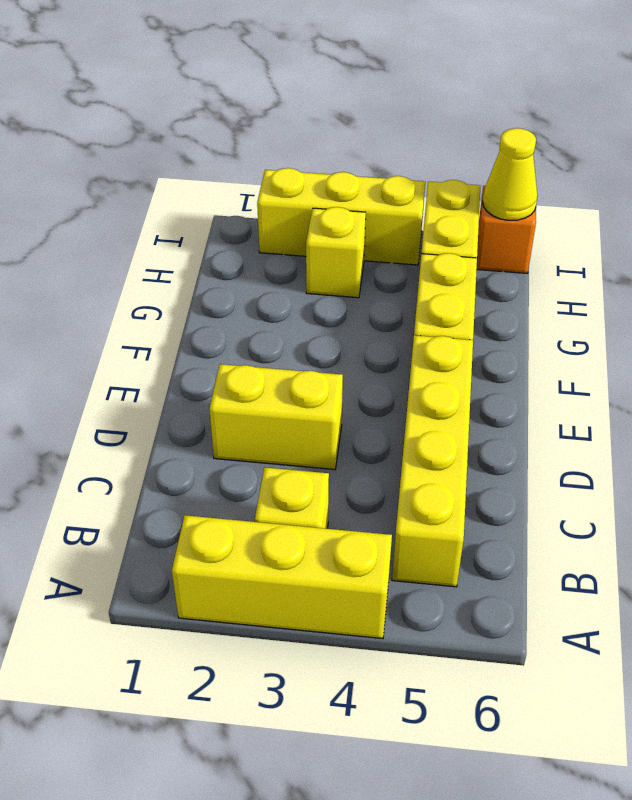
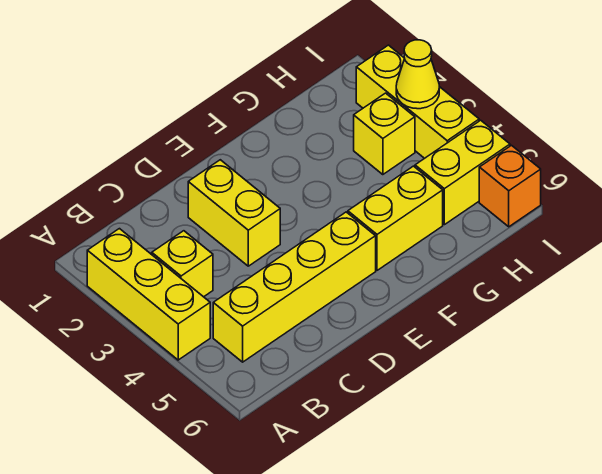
yellow cone I6 level 2 -> yellow cone I3 level 2

